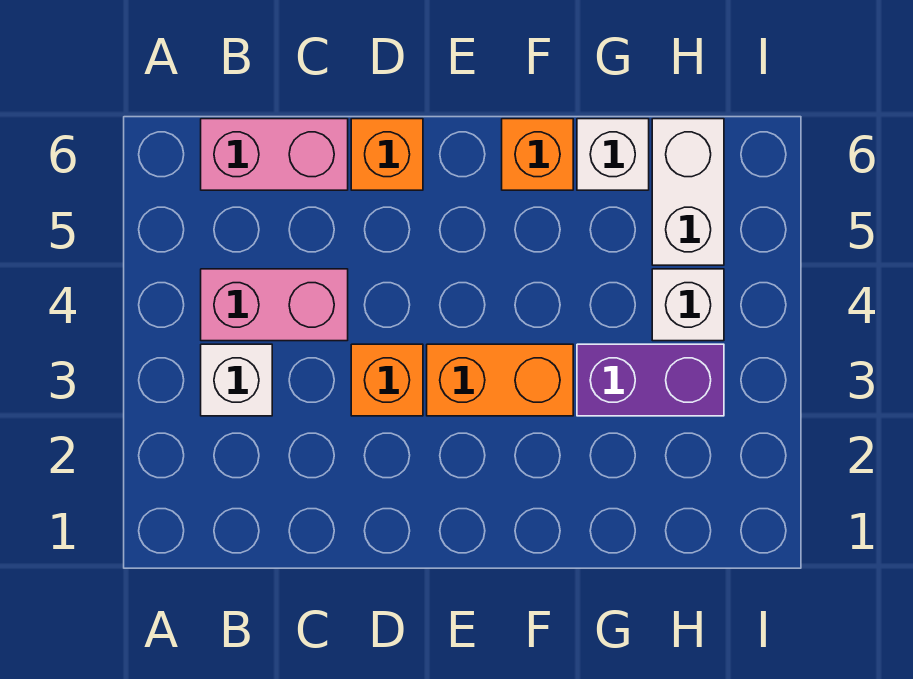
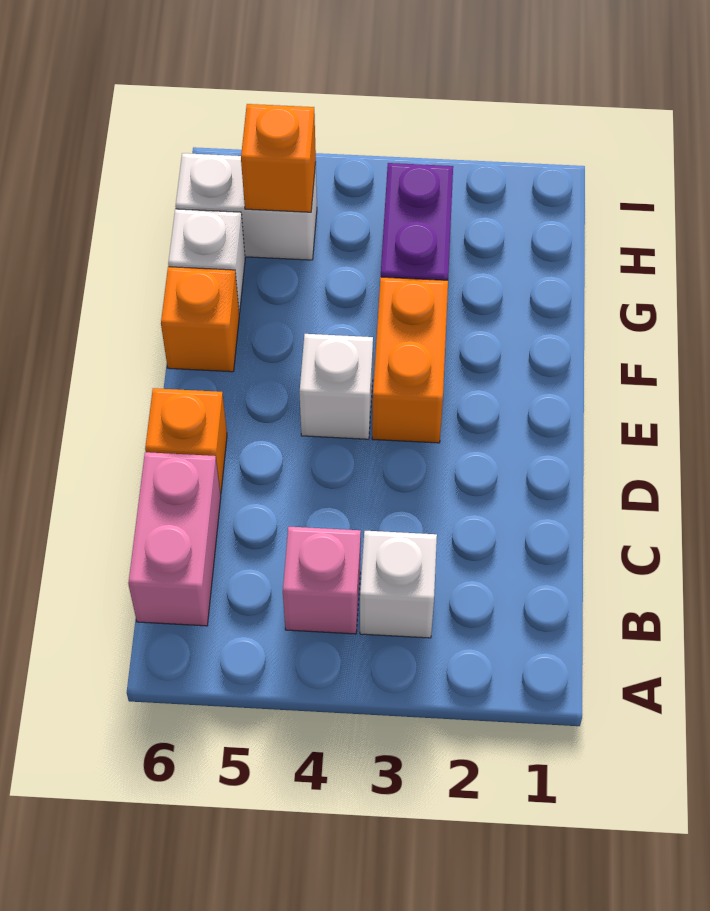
pink brick B4:C4 level 1 -> pink brick B4 level 1
orange brick D3 level 1 -> orange brick H5 level 2
white brick H4 level 1 -> white brick E4 level 1

